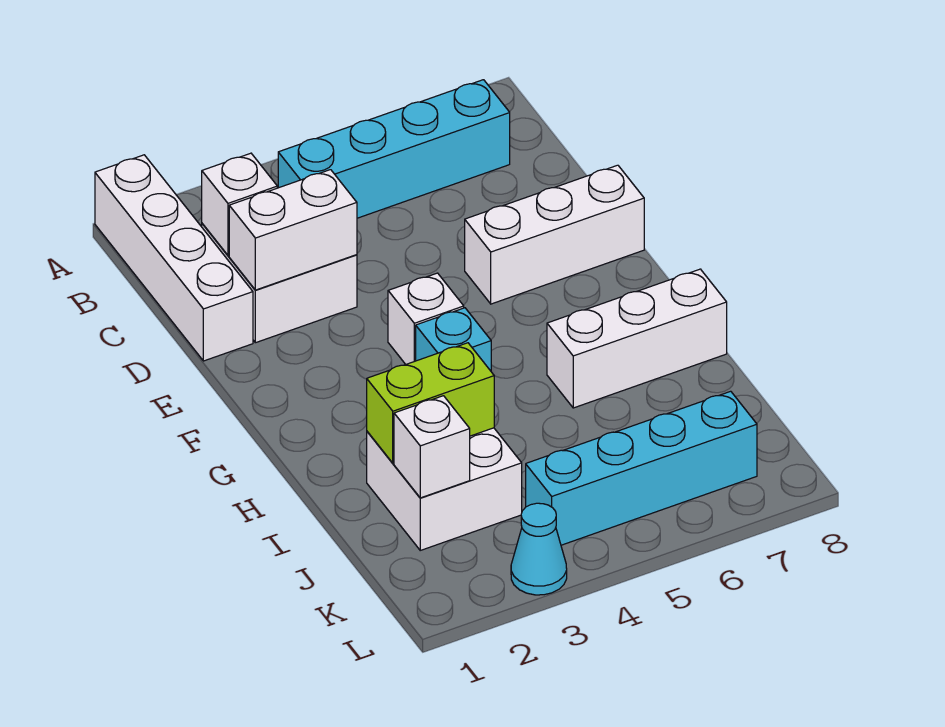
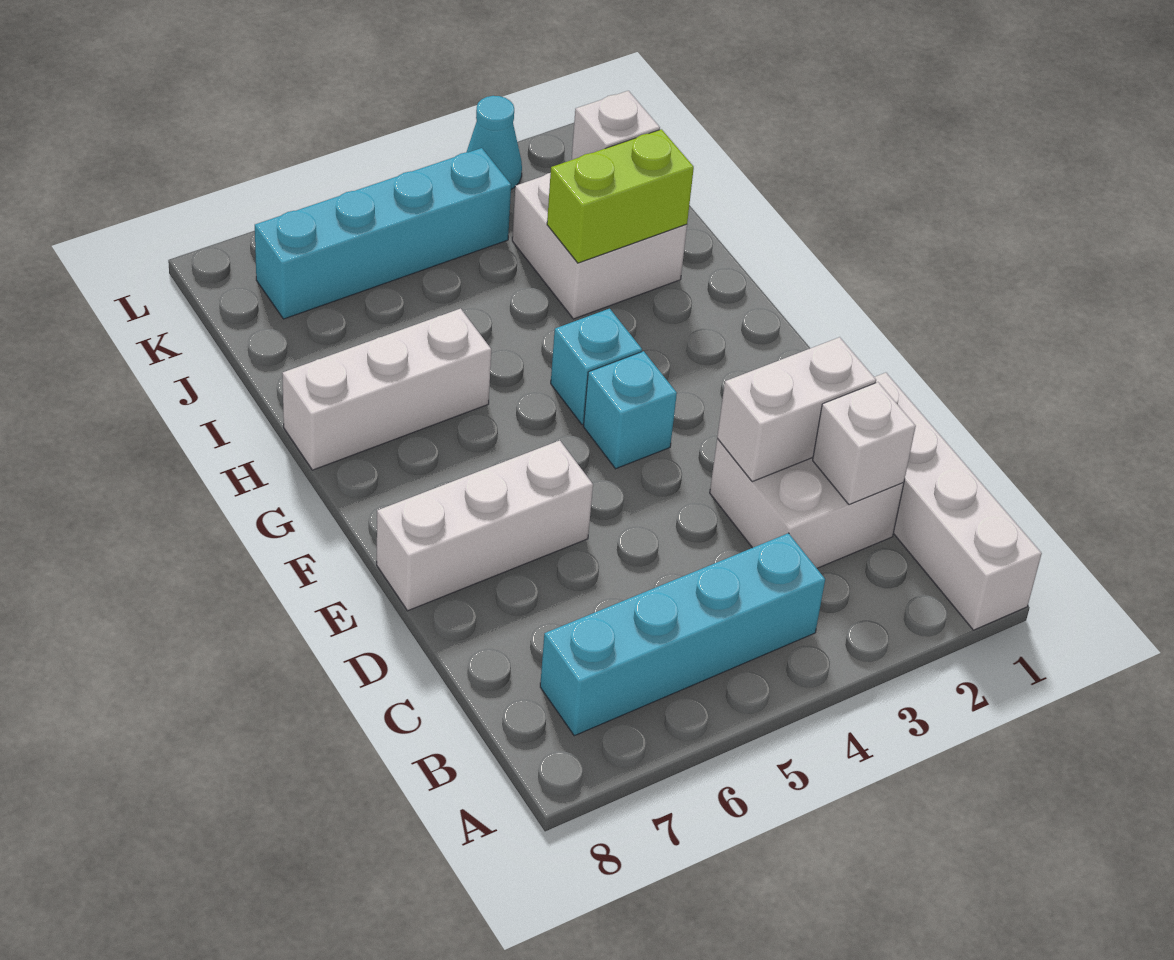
white brick F4 level 1 -> cyan brick F4 level 1

